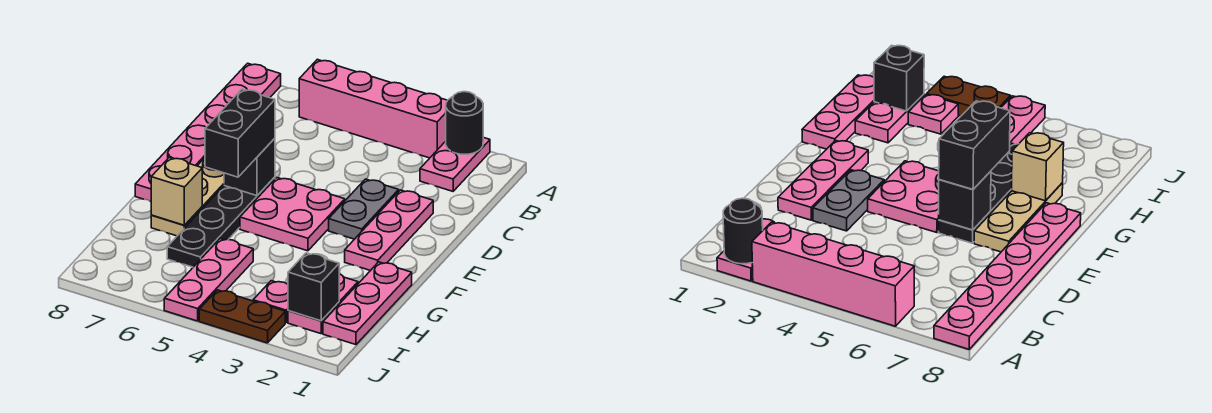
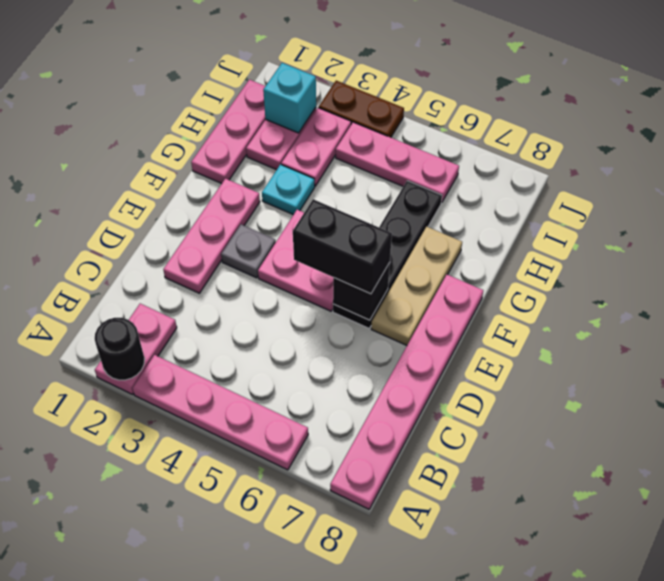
pink brick A3:A6 level 1 -> pink plate A3:A6 level 1
grey plate D3:E3 level 1 -> grey plate E3 level 1
black brick E6:F6 level 3 -> black brick E5:E6 level 3
none -> cyan plate G3 level 1
tan brick G7 level 2 -> none
pink plate H5:J5 level 1 -> pink plate I4:I6 level 1
black brick I2 level 2 -> cyan brick I2 level 2
pink plate I3 level 1 -> pink plate H3:I3 level 1

